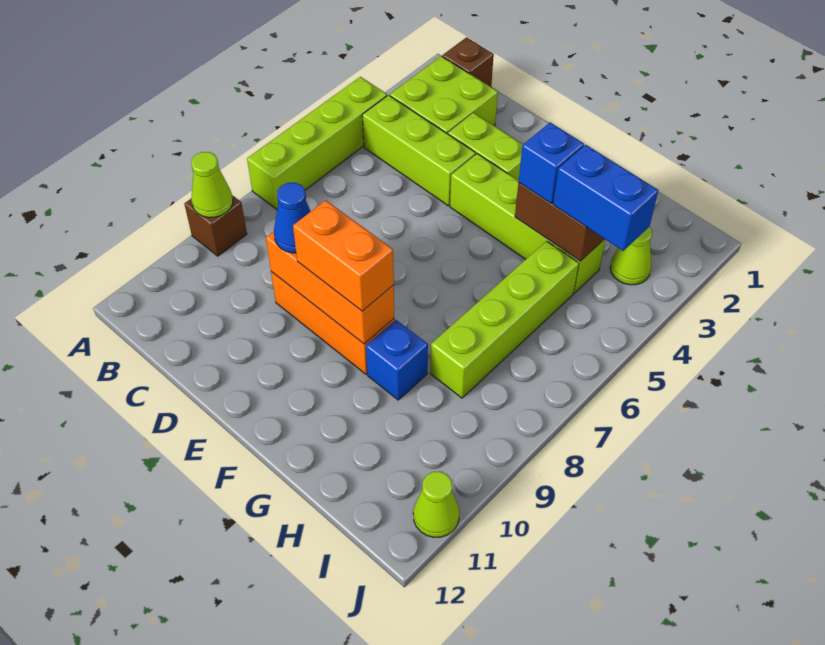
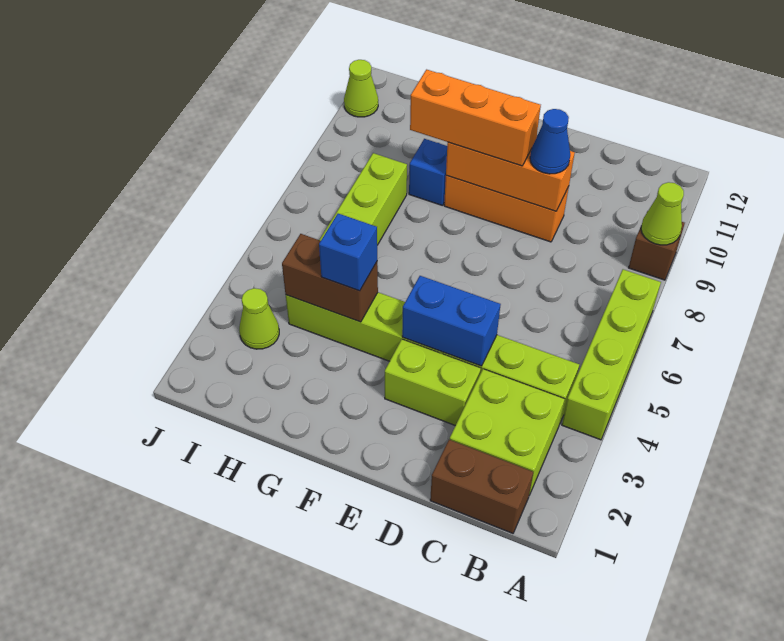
brown brick B1 level 1 -> brown brick B1:C1 level 1
orange brick E9:F9 level 3 -> orange brick E9:G9 level 3
blue brick H4:I4 level 3 -> blue brick D4:E4 level 2

